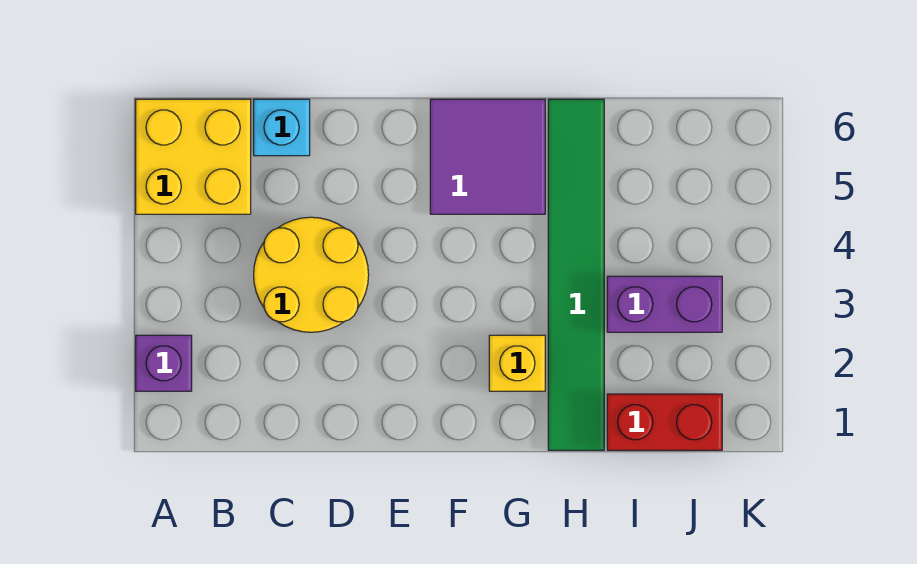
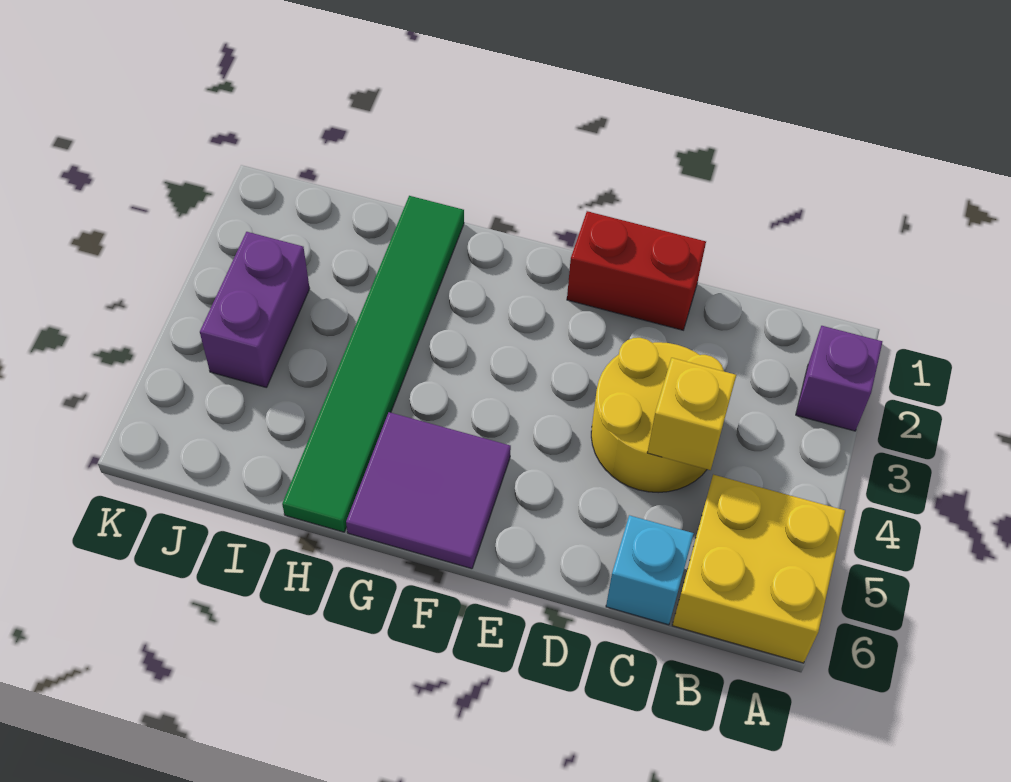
yellow brick G2 level 1 -> yellow brick C4 level 2
red brick I1:J1 level 1 -> red brick D1:E1 level 1
purple brick I3:J3 level 1 -> purple brick J3:J4 level 1

